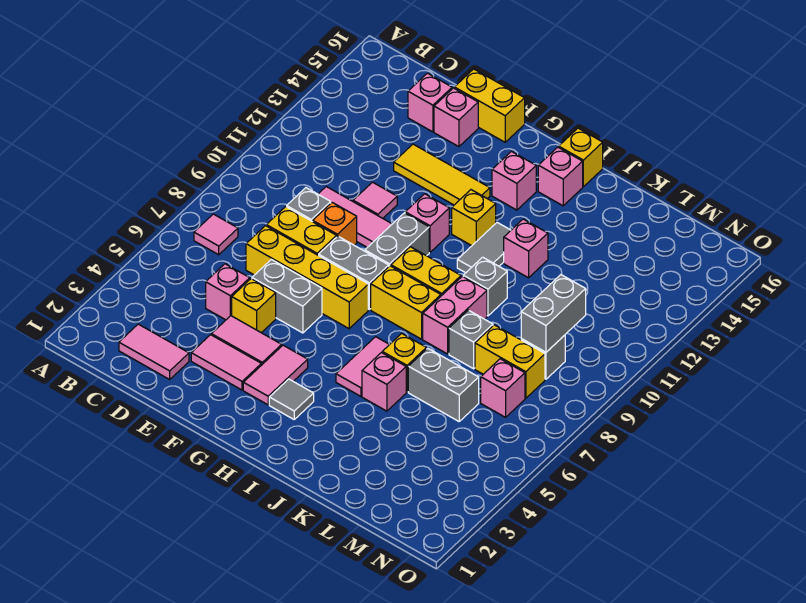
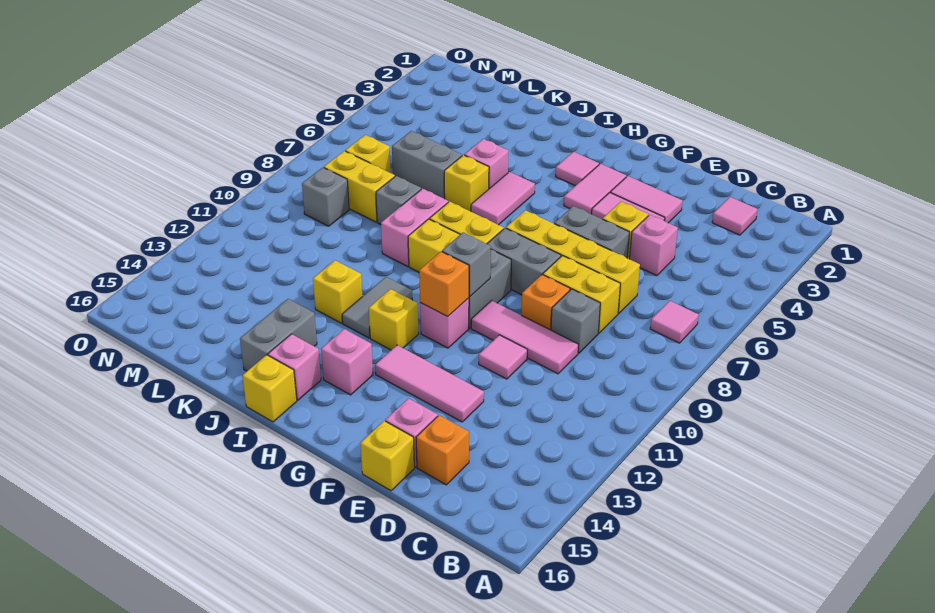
pink tile C2:D2 level 1 -> pink tile C2 level 1
pink brick D15 level 1 -> orange brick D15 level 1
yellow tile E13:G13 level 1 -> pink tile E13:G13 level 1
yellow brick E16:F16 level 1 -> yellow brick E16 level 1
none -> orange brick G11 level 2
grey tile H3 level 1 -> pink tile H3 level 1
grey brick J10 level 1 -> grey brick G10 level 2
pink brick J12 level 1 -> yellow brick J12 level 1
pink brick M7 level 1 -> yellow brick M7 level 1
grey brick M9:M10 level 2 -> grey brick J14:J15 level 1

